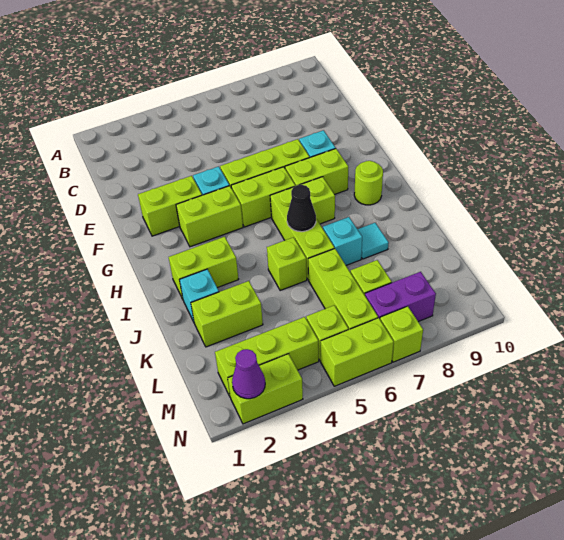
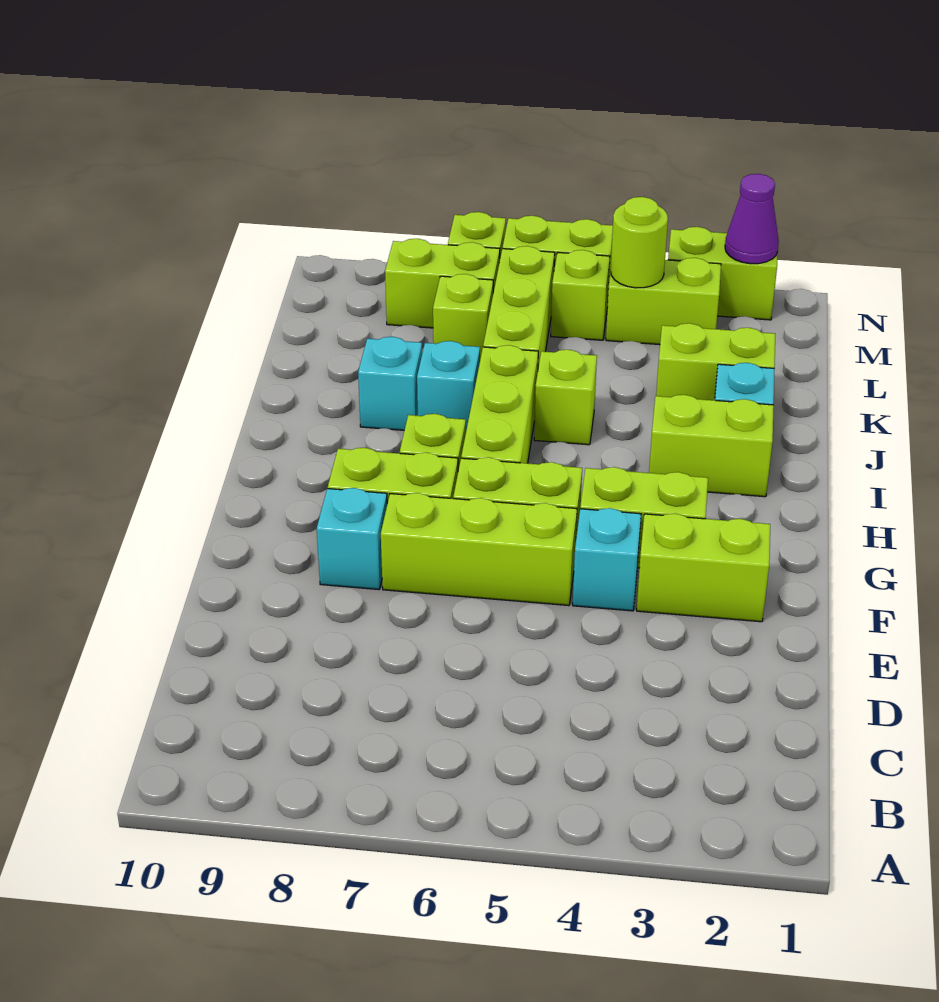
lime round brick H9 level 1 -> lime round brick M4 level 2
black cone I6 level 2 -> none
cyan tile J8 level 1 -> cyan brick J8 level 1
lime brick M2:M4 level 1 -> lime brick M3:M4 level 1
purple brick M7:M8 level 1 -> lime brick M7:M8 level 1

